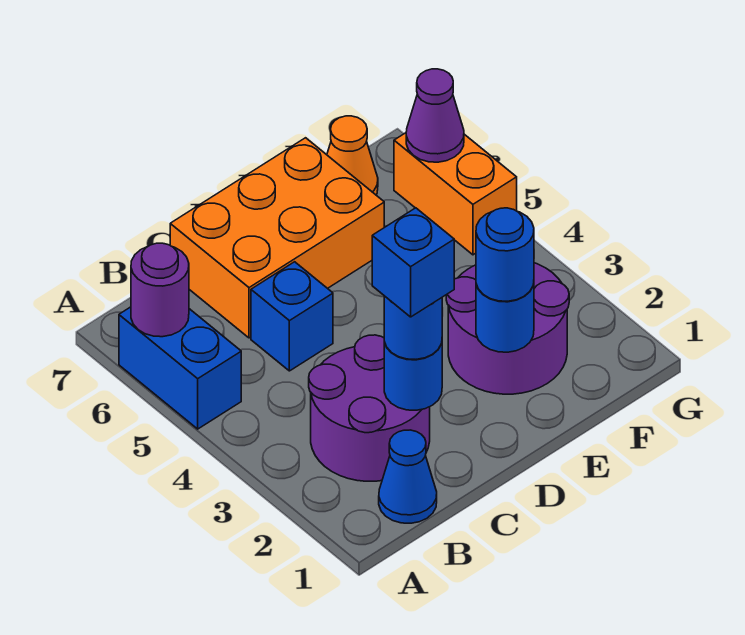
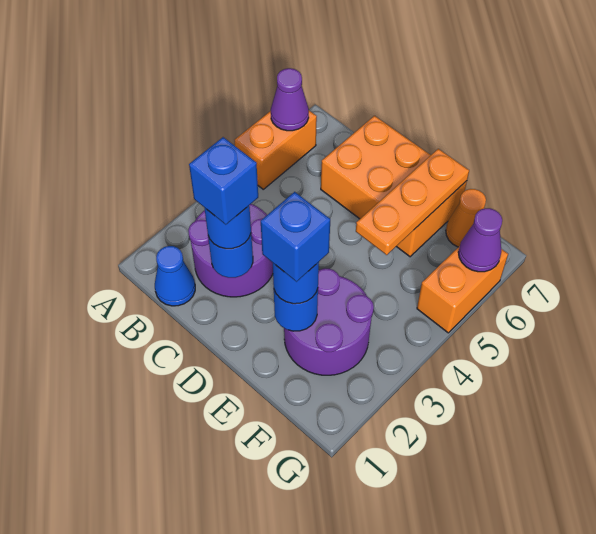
blue brick A5:A6 level 1 -> orange brick A5:A6 level 1
purple round brick A6 level 2 -> purple cone A6 level 2
blue brick C5 level 1 -> blue brick E2 level 4
none -> orange plate E5:E7 level 2

